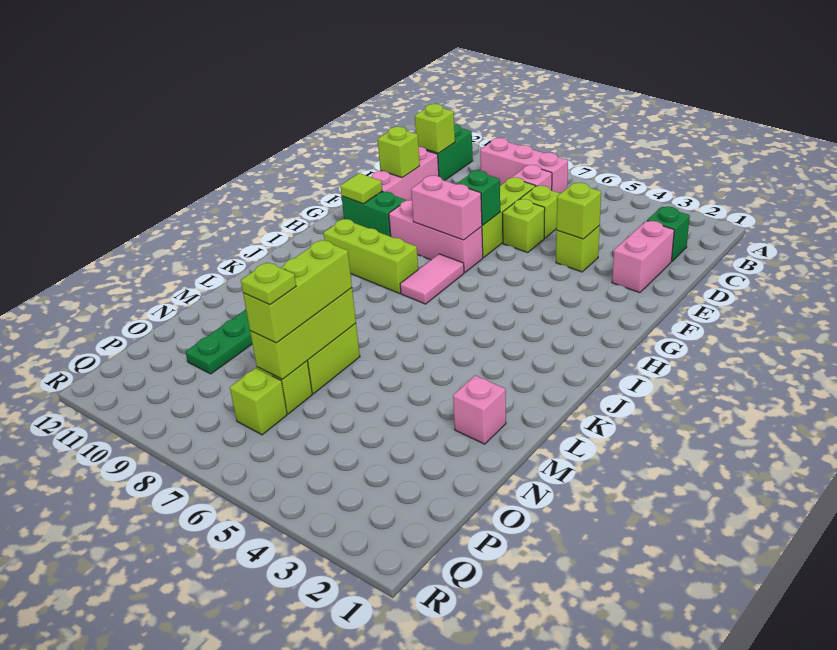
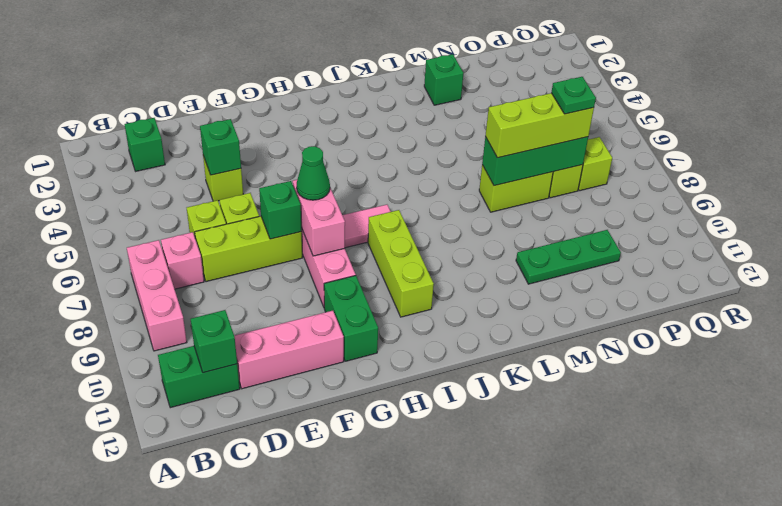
lime brick C11 level 2 -> green brick C11 level 2
pink brick D2:E2 level 1 -> none
lime brick E4 level 2 -> green brick E4 level 2
lime brick E11 level 2 -> none
none -> green cone G7 level 3
lime tile G11 level 2 -> none
pink brick M2 level 1 -> green brick M2 level 1
lime brick M7:O7 level 2 -> green brick M7:O7 level 2
lime plate O7 level 4 -> green plate O7 level 4

